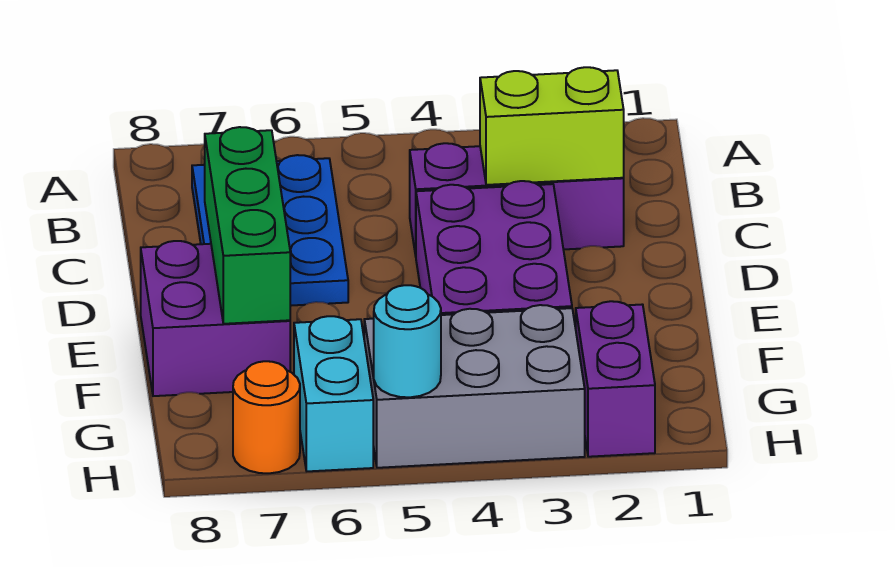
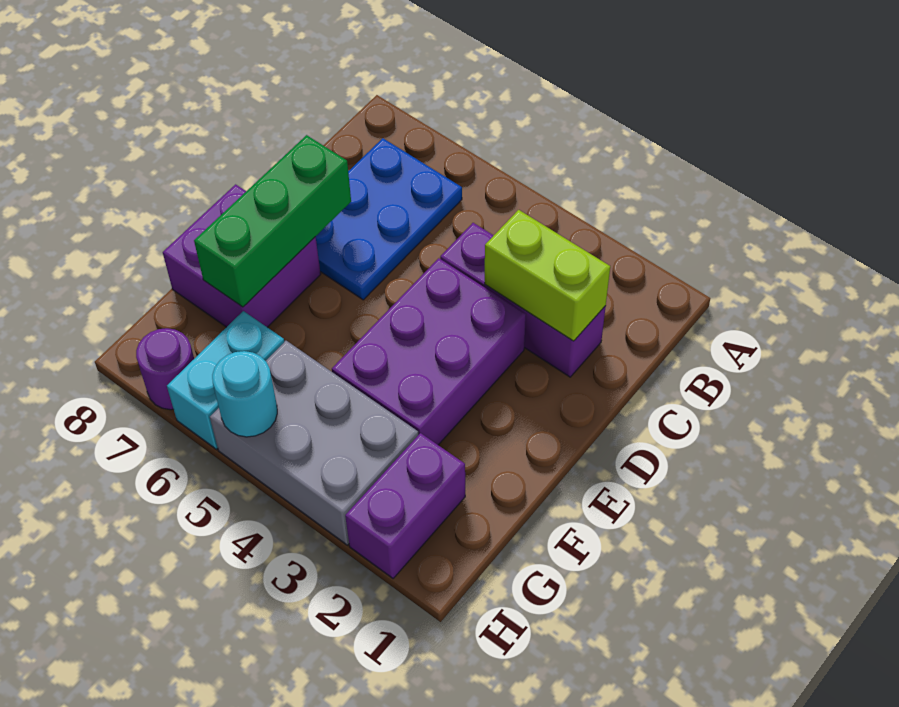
orange round brick H7 level 1 -> purple round brick H7 level 1

